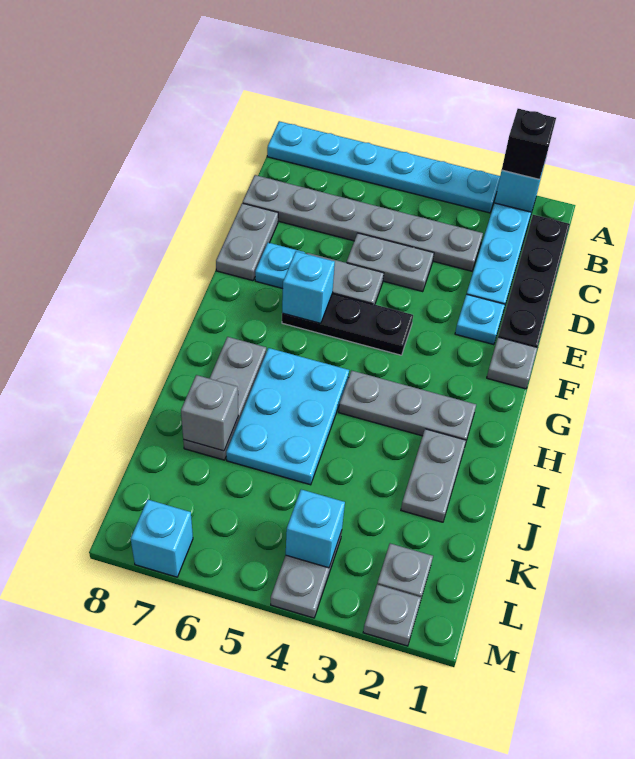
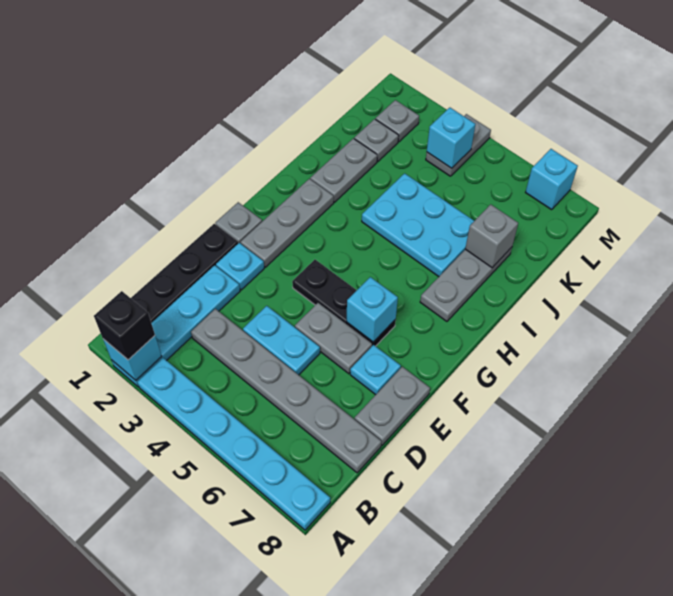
grey plate D4:D5 level 1 -> cyan plate D4:D5 level 1
grey plate H2:H4 level 1 -> grey plate F2:H2 level 1
cyan plate H5:J6 level 1 -> cyan plate I4:J6 level 1
grey plate M2 level 1 -> grey plate K2 level 1

